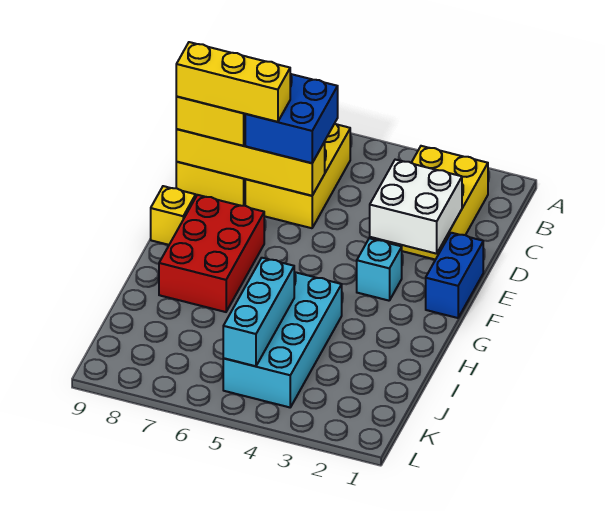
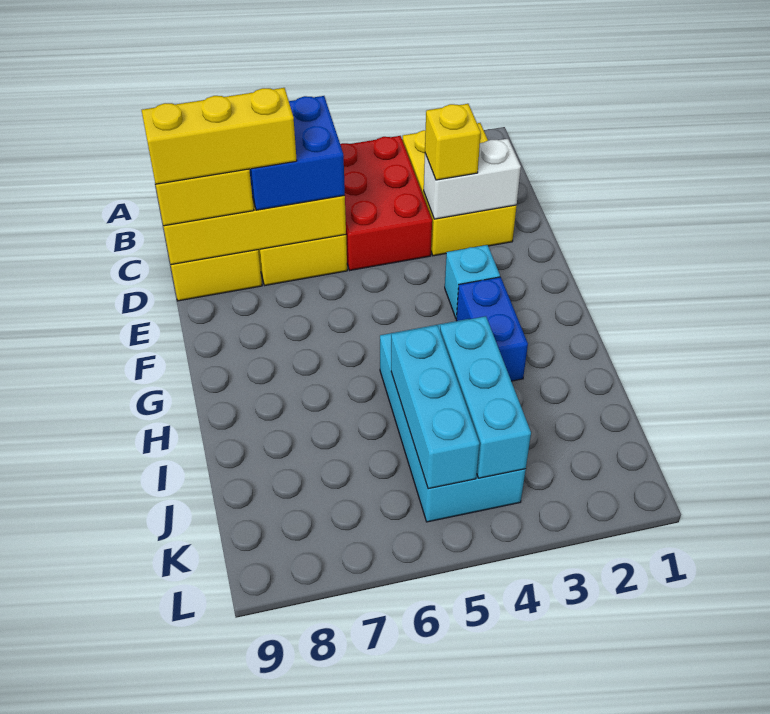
white brick D2:E3 level 2 -> white brick D2:D3 level 2
blue brick E1:F1 level 1 -> blue brick G3:H3 level 1
red brick F7:H8 level 1 -> red brick B4:D5 level 1
yellow brick F9 level 1 -> yellow brick D3 level 3
none -> cyan brick I4:K4 level 2

